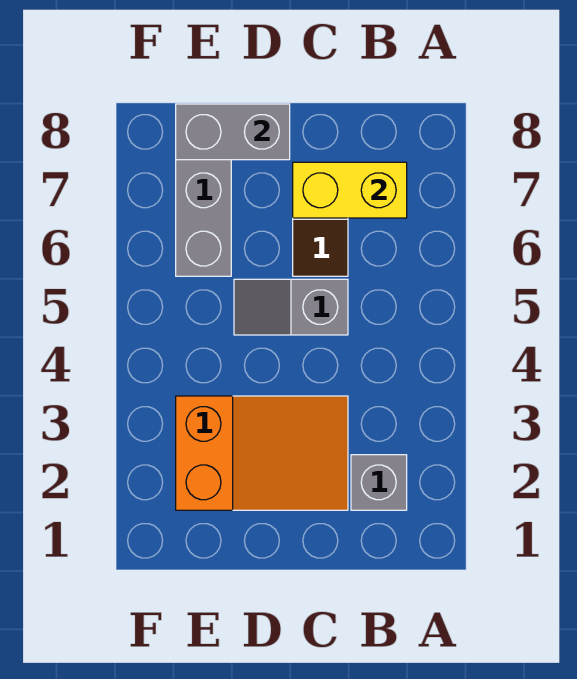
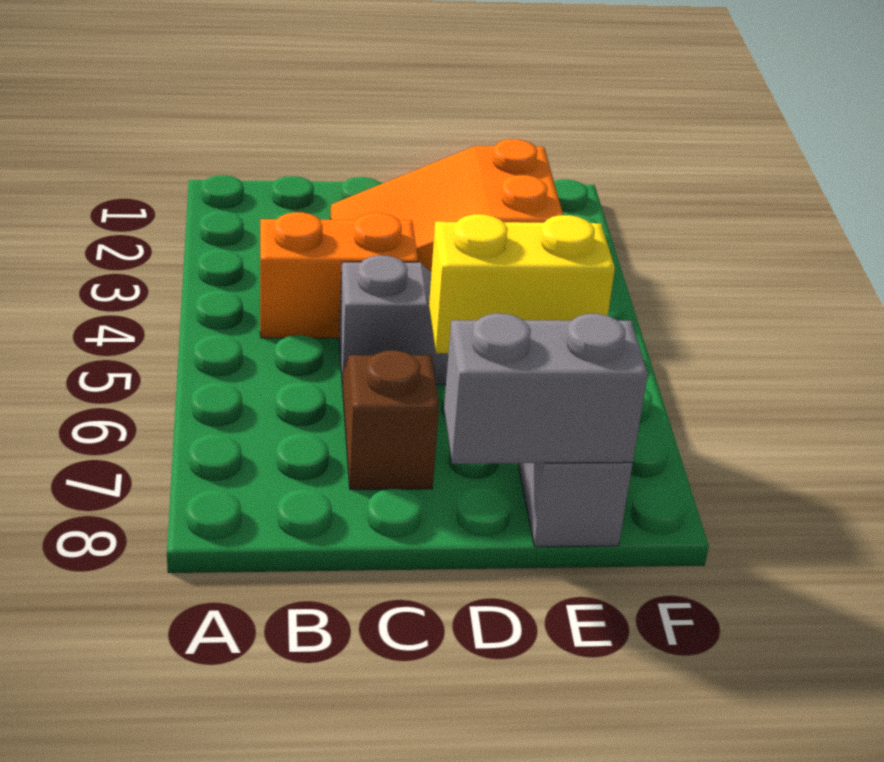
grey brick B2 level 1 -> none
none -> orange brick B4:C4 level 1
yellow brick B7:C7 level 2 -> yellow brick D6:E6 level 2

